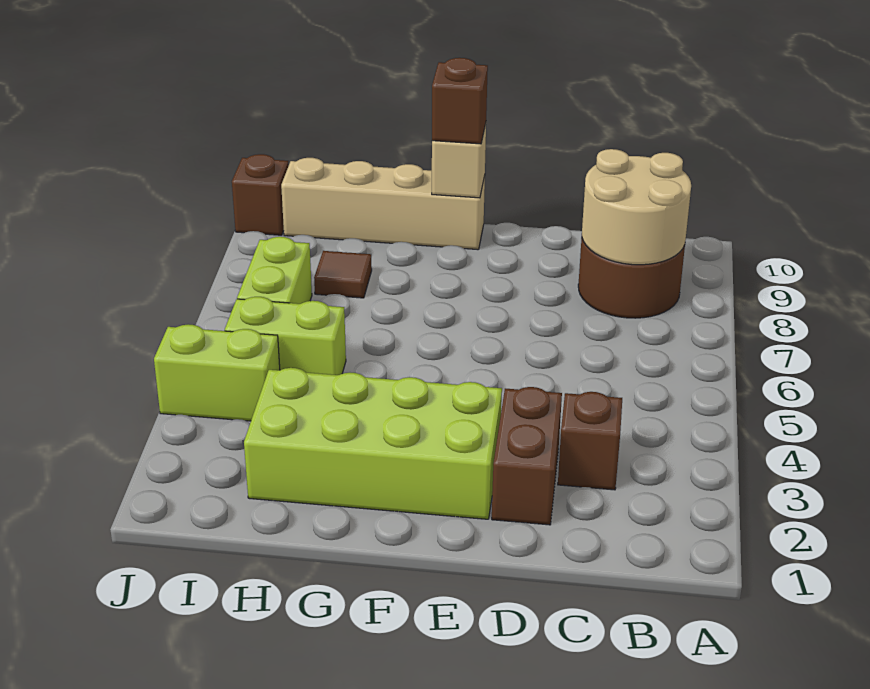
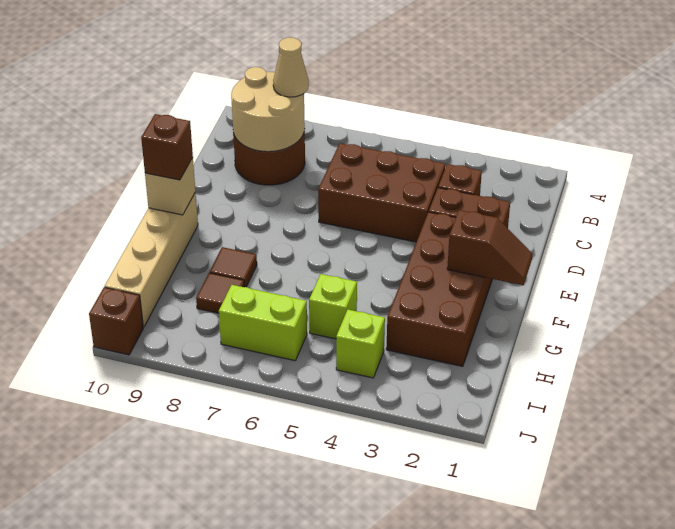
none -> tan cone B8 level 3
none -> brown brick C4:D6 level 1
lime brick E2:H3 level 1 -> brown brick E2:H3 level 1
none -> brown slope F1:F2 level 2 top 2
none -> brown tile G8 level 1
lime brick H5:I5 level 1 -> lime brick H5 level 1
lime brick I4:J4 level 1 -> lime brick I4 level 1

